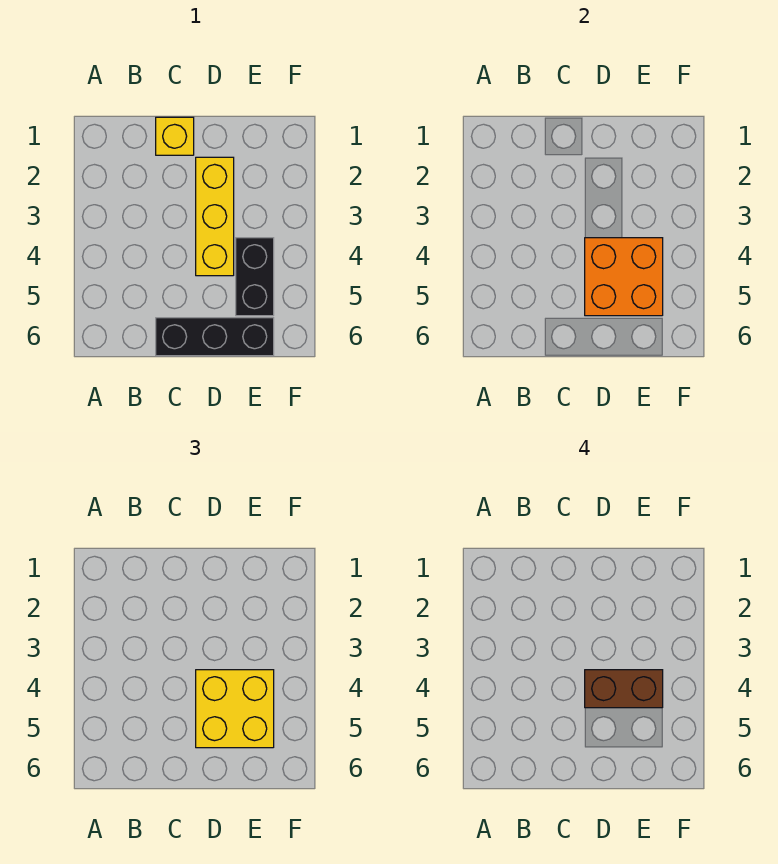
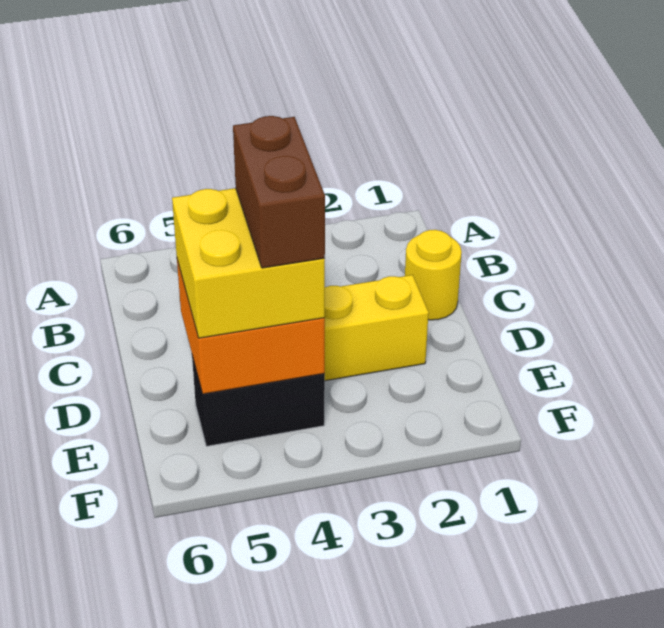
yellow brick C1 level 1 -> yellow round brick C1 level 1
black brick C6:E6 level 1 -> none

